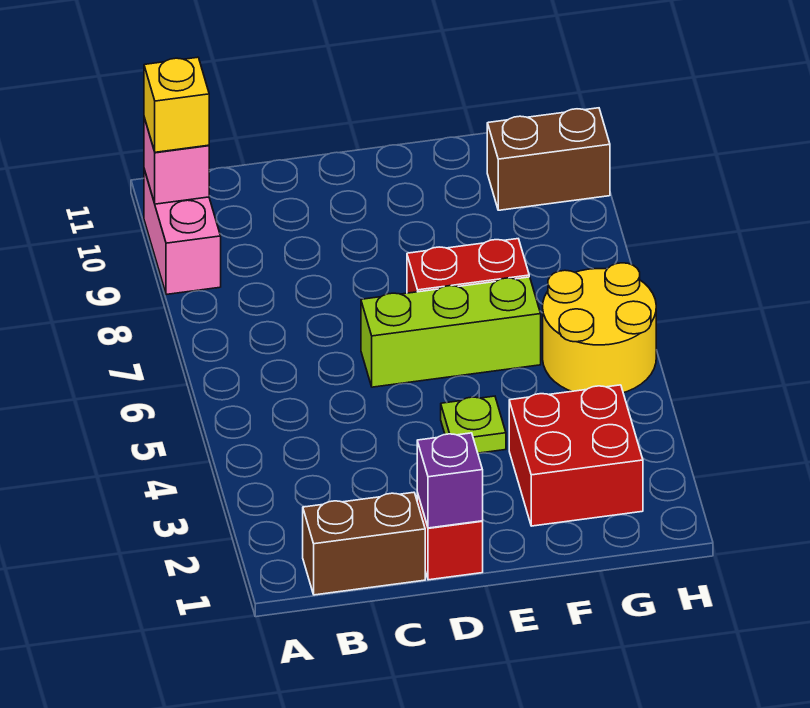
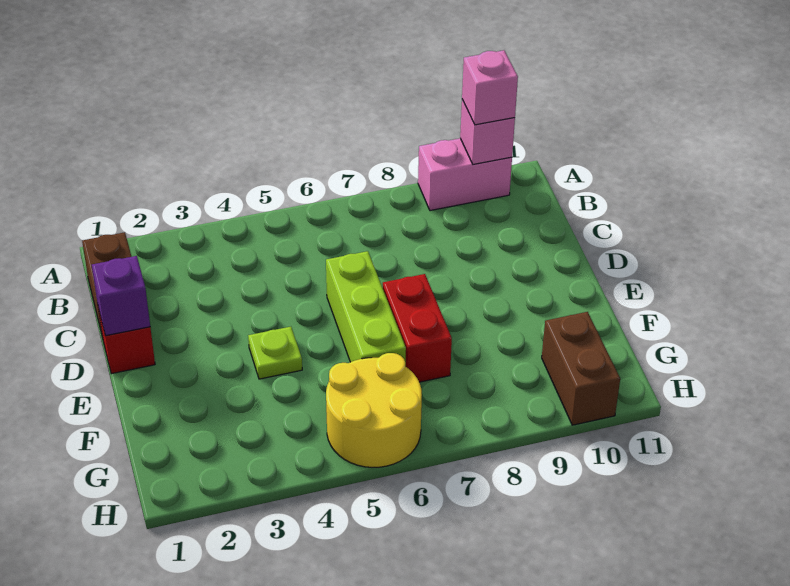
yellow brick A10 level 3 -> pink brick A10 level 3
red brick F2:G3 level 1 -> none

